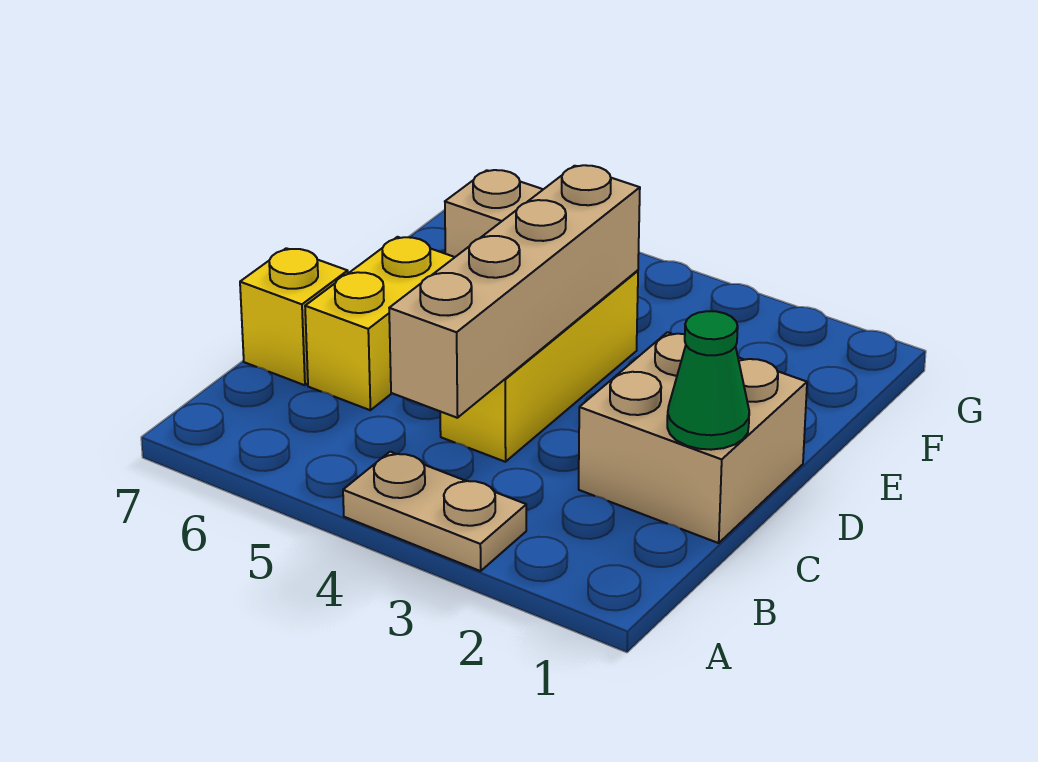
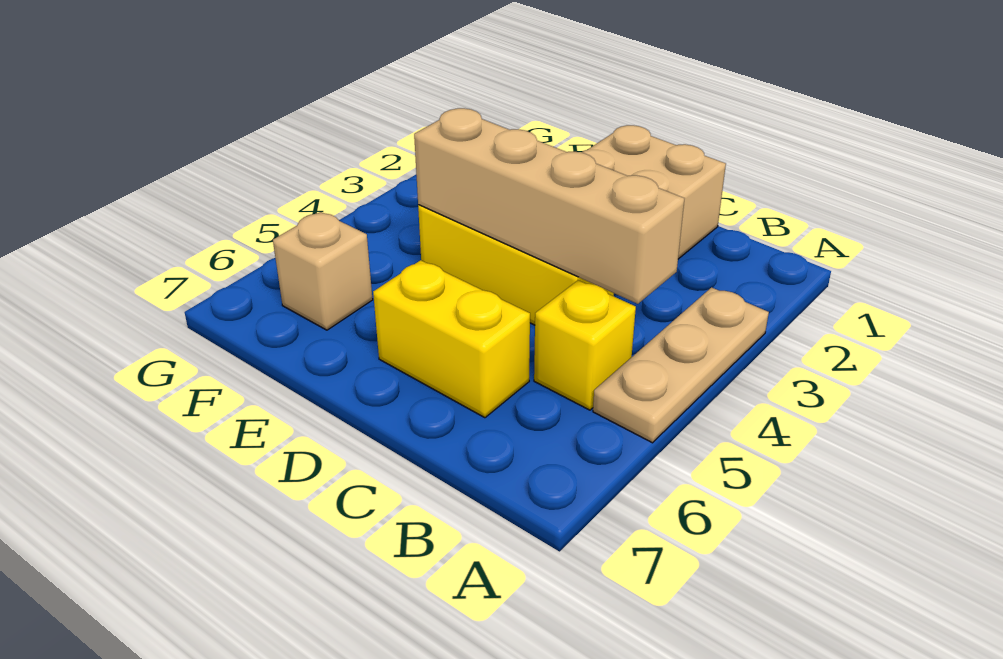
tan plate A3:A4 level 1 -> tan plate A3:A5 level 1
green cone C1 level 2 -> none
yellow brick C7 level 1 -> yellow brick B5 level 1

